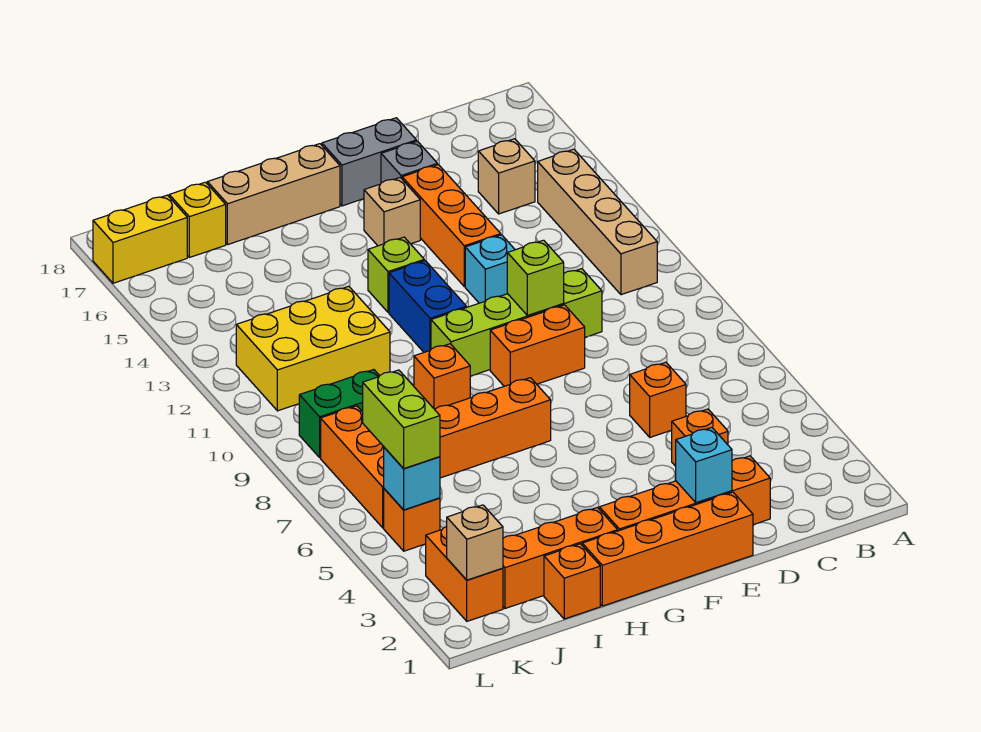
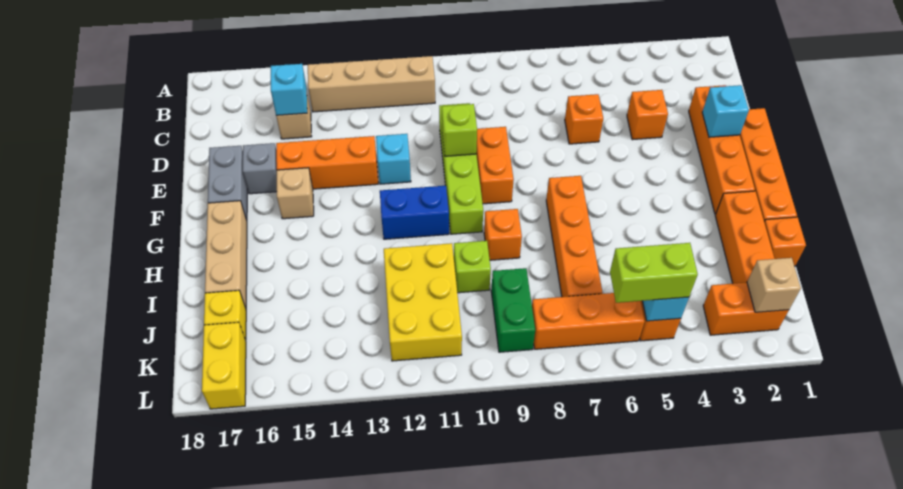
none -> cyan brick C15 level 2
lime brick G13 level 1 -> lime brick I10 level 1

